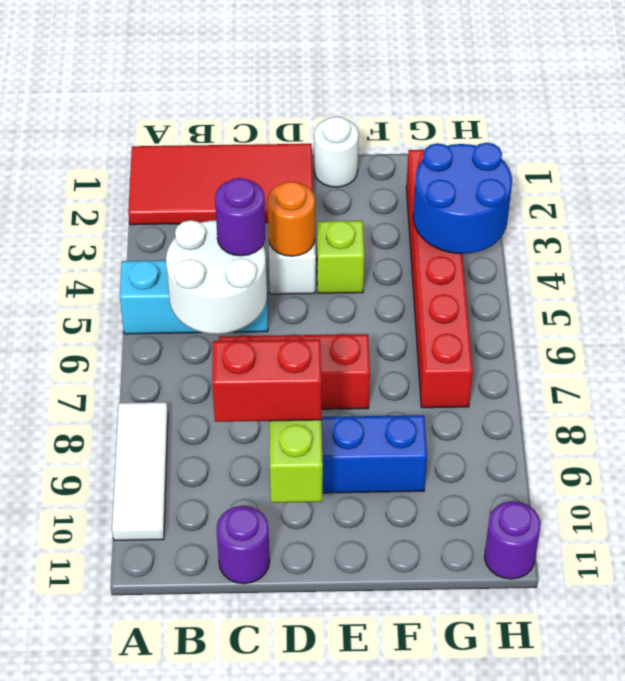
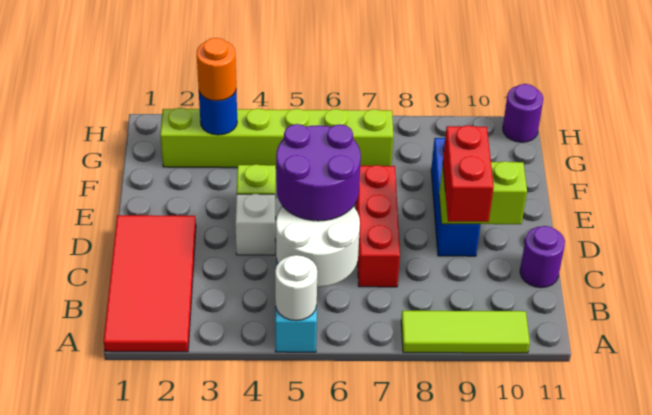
white tile A8:A10 level 1 -> lime tile A8:A10 level 1
purple round brick C5 level 3 -> purple round brick C5:D6 level 3
orange round brick D4 level 2 -> orange round brick G3 level 3
white round brick E1 level 1 -> white round brick A5 level 2
red brick G2:G7 level 1 -> lime brick G2:G7 level 1
blue round brick G3:H4 level 2 -> blue round brick G3 level 2

